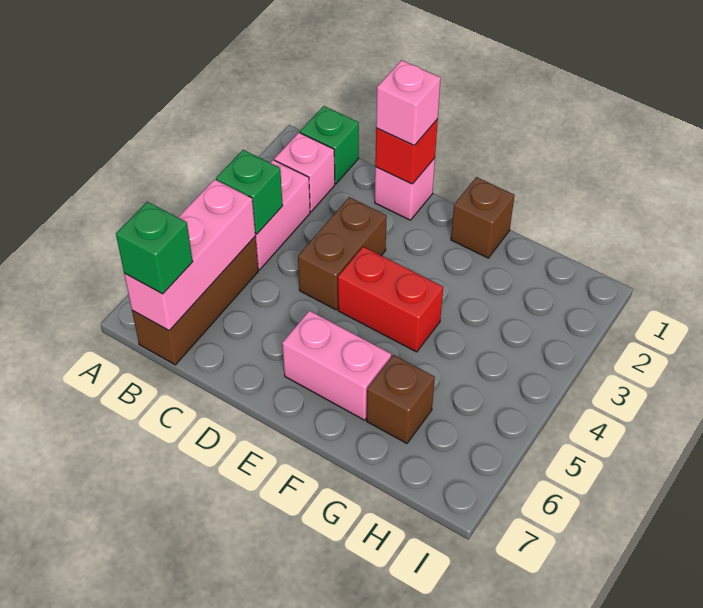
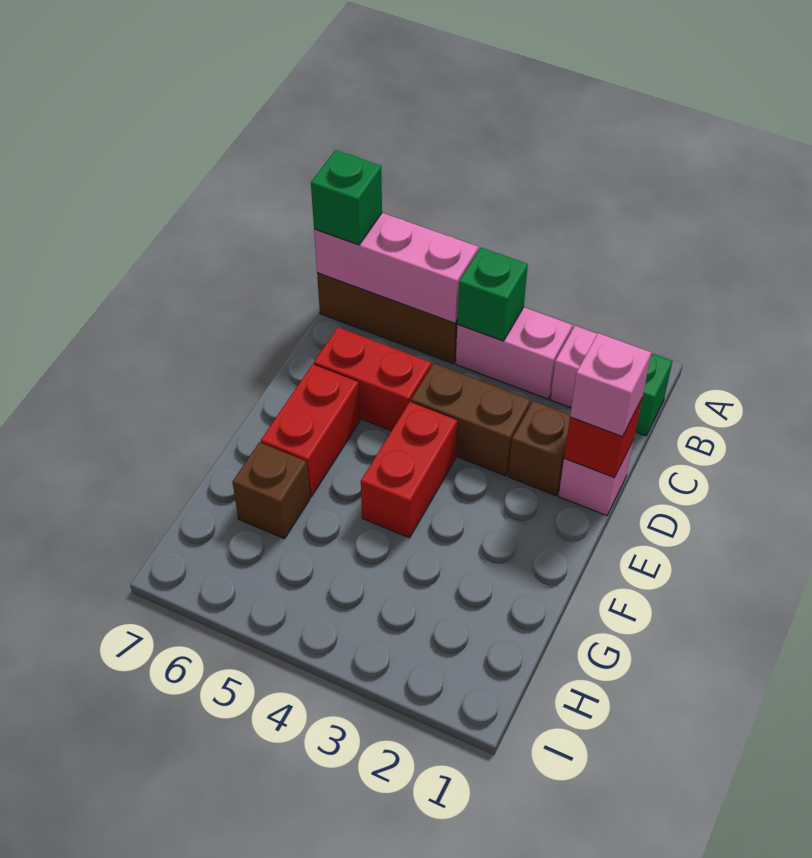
none -> red brick D5:D6 level 1
pink brick E6:F6 level 1 -> red brick E6:F6 level 1
brown brick F1 level 1 -> brown brick D2 level 1

